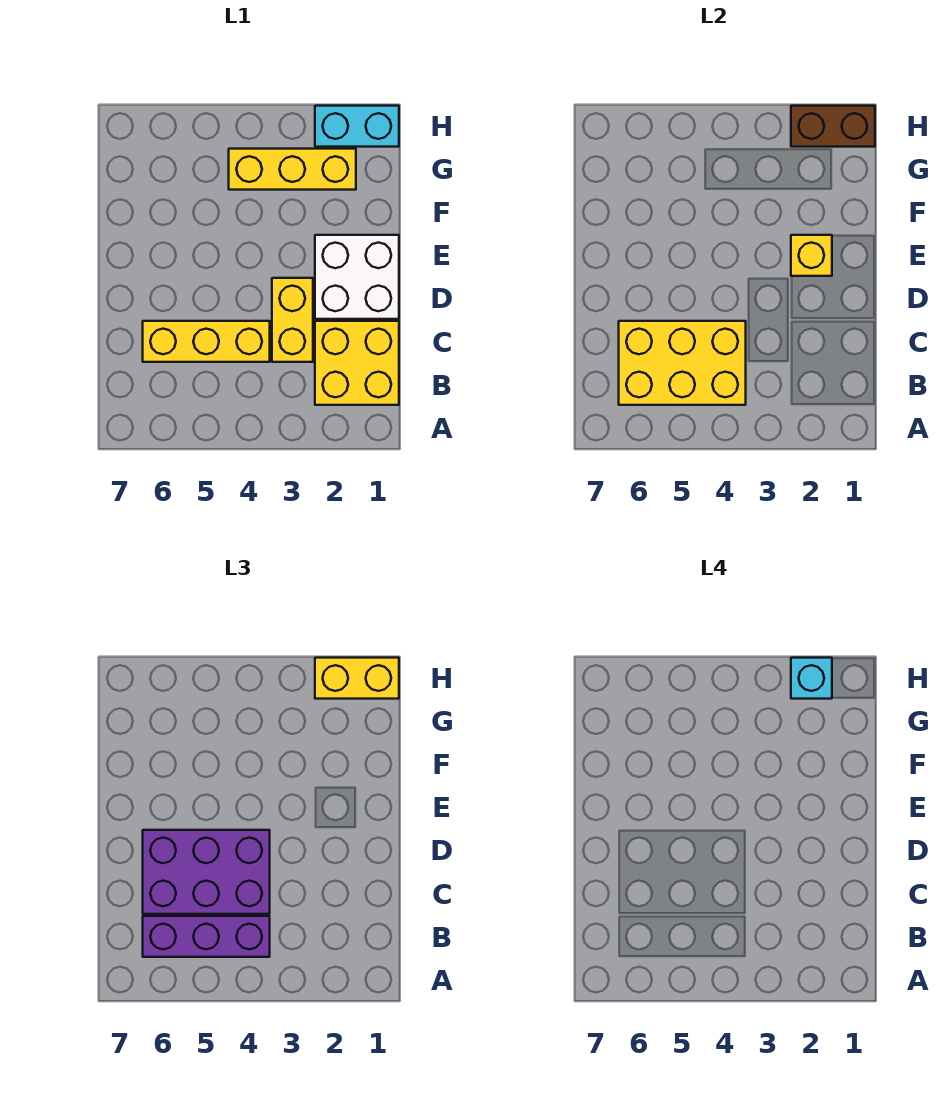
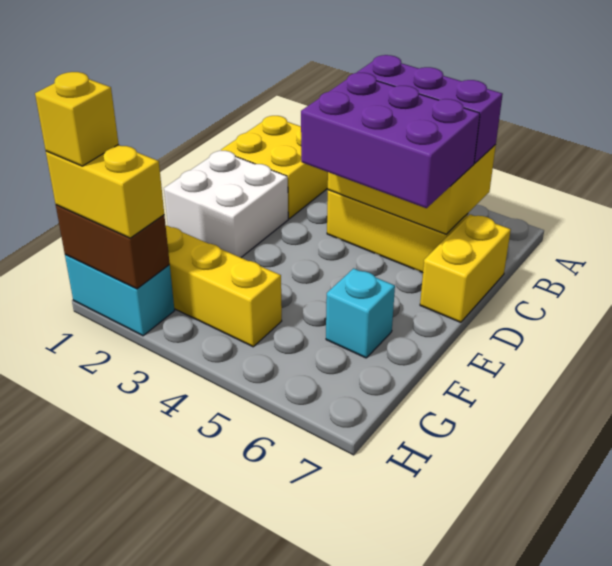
yellow brick C3:D3 level 1 -> yellow brick C7:D7 level 1
yellow brick E2 level 2 -> yellow brick H1 level 4
cyan brick H2 level 4 -> cyan brick F6 level 1

